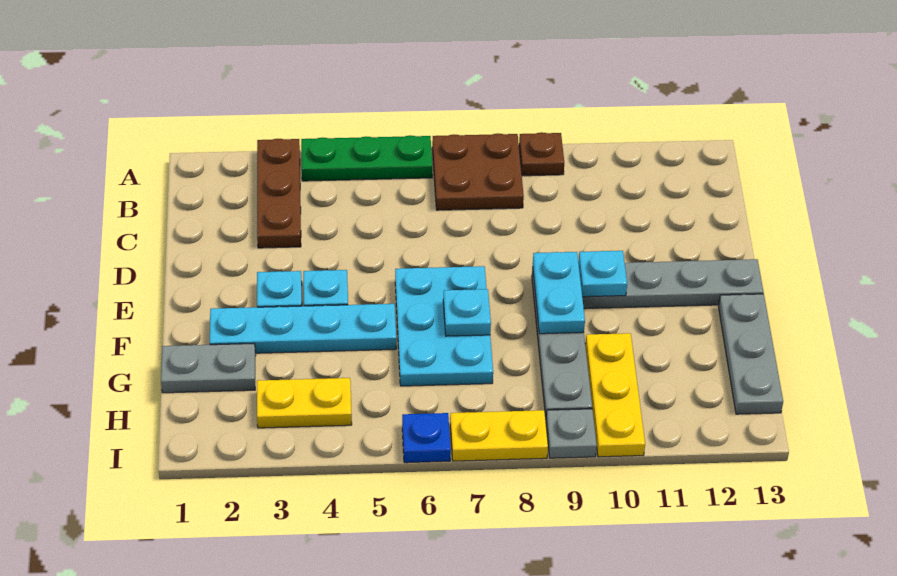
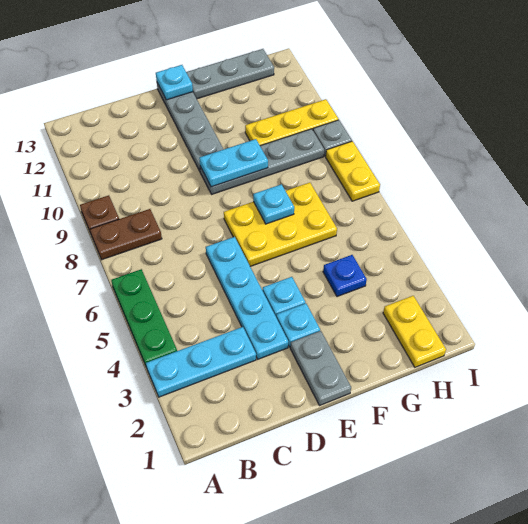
brown plate A3:C3 level 1 -> cyan plate A3:C3 level 1
brown plate A7:B8 level 1 -> brown plate A8:B8 level 1
cyan plate E6:G7 level 1 -> yellow plate E6:G7 level 1
cyan plate E10 level 2 -> cyan plate E13 level 2
cyan plate F2:F5 level 1 -> cyan plate D3:D6 level 1
grey plate G1:G2 level 1 -> grey plate E1:E2 level 1
yellow plate H3:H4 level 1 -> yellow plate H1:H2 level 1
blue plate I6 level 1 -> blue plate G4 level 1

